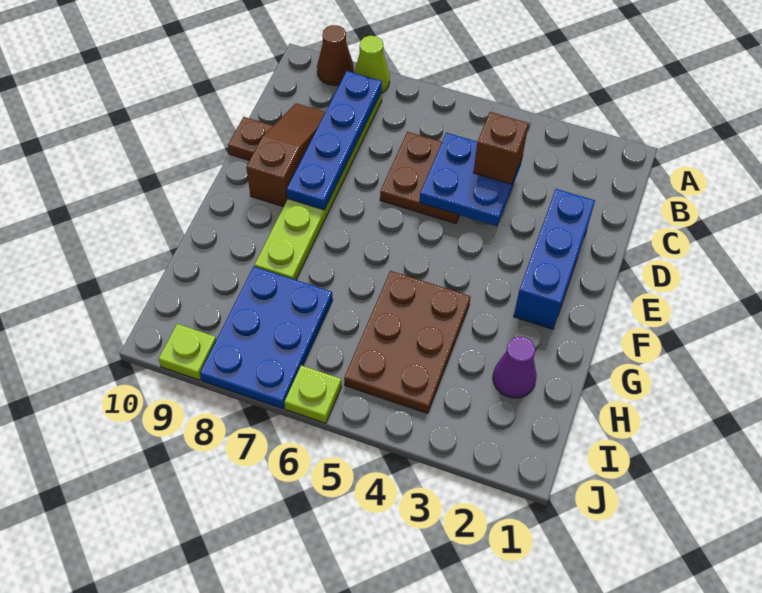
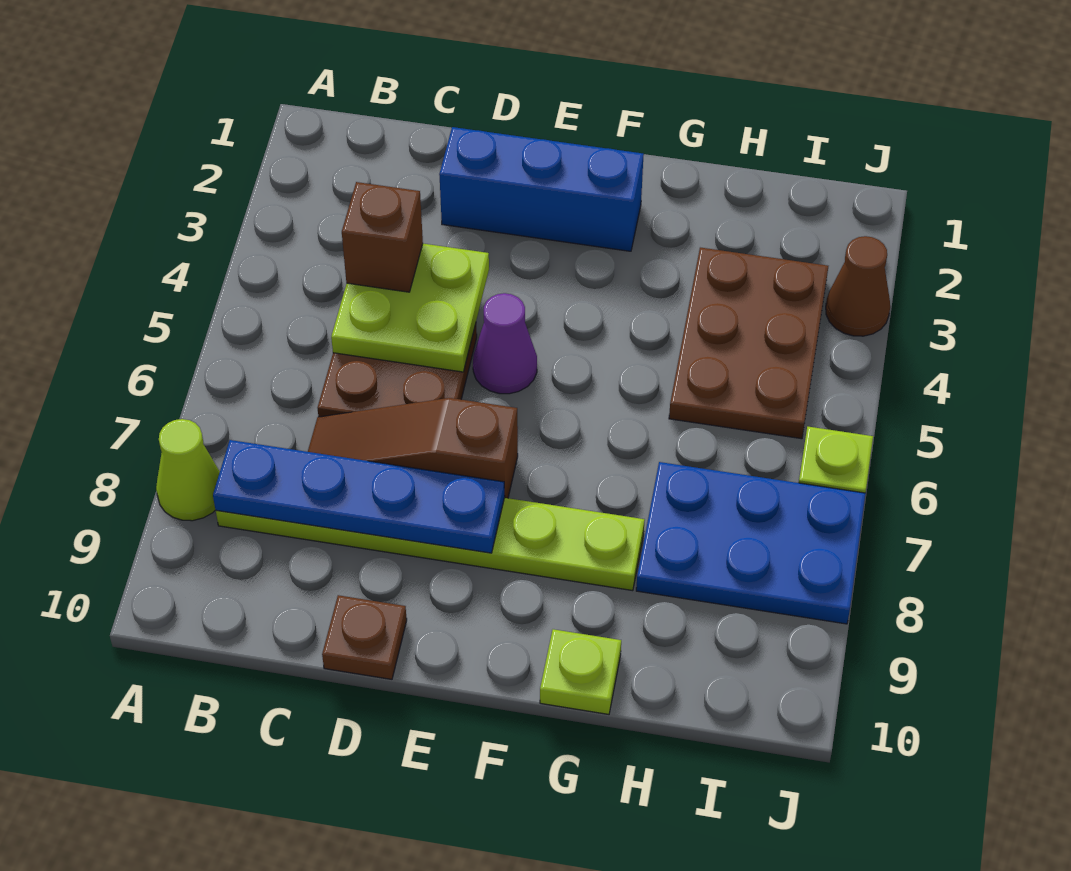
brown cone A9 level 1 -> brown cone J3 level 1
blue plate C4:D5 level 2 -> lime plate C4:D5 level 2
brown slope C9:E9 level 1 top E -> brown slope C7:E7 level 1 top E
brown plate G4:I5 level 1 -> brown plate H3:I5 level 1
purple cone H2 level 1 -> purple cone E5 level 1
lime plate J9 level 1 -> lime plate G10 level 1

